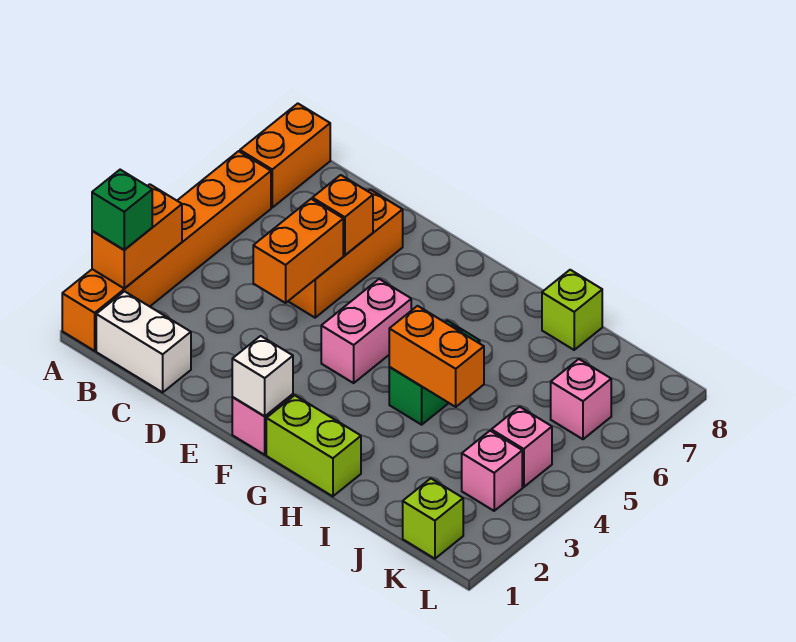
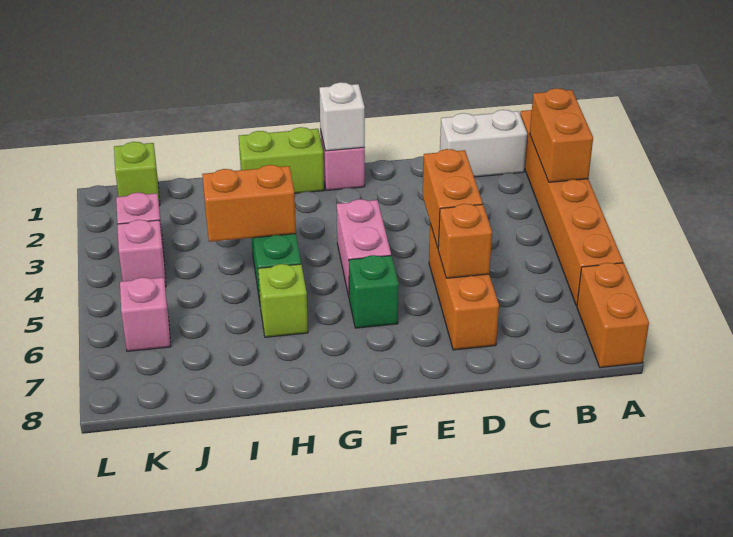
green brick A2 level 3 -> green brick F6 level 1
lime brick I8 level 1 -> lime brick H6 level 1

